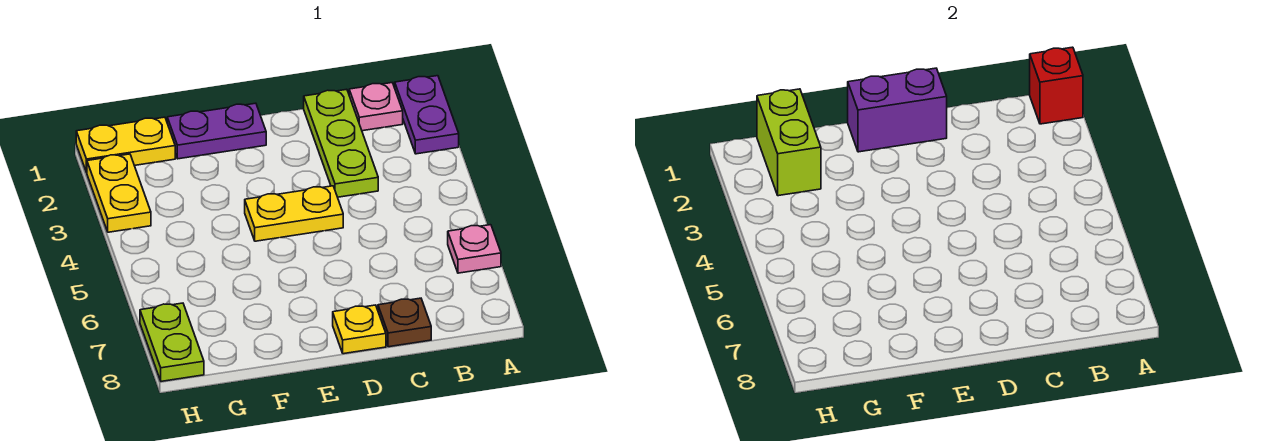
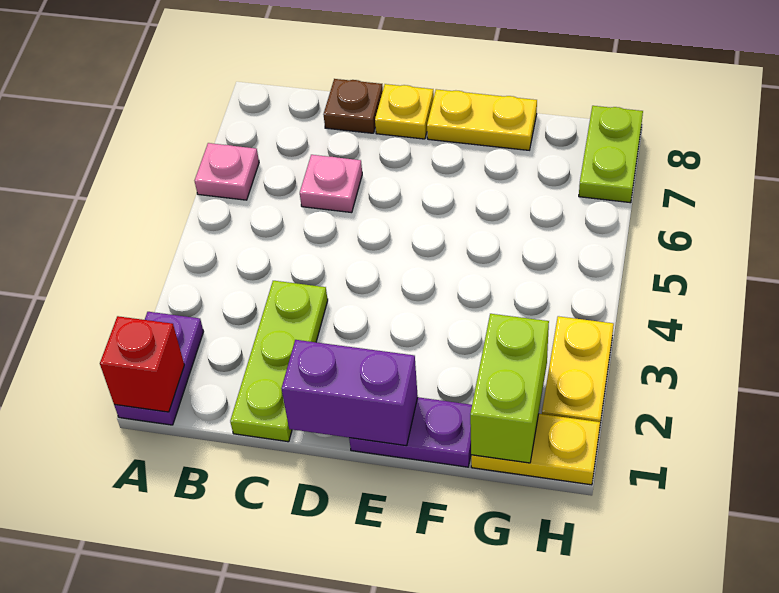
pink plate B1 level 1 -> pink plate C6 level 1
yellow plate D4:E4 level 1 -> yellow plate E8:F8 level 1

